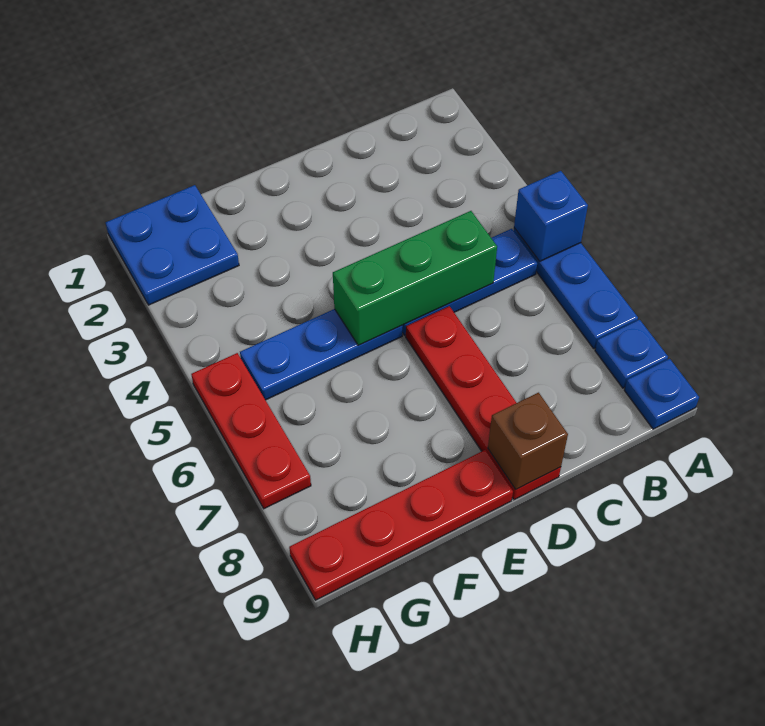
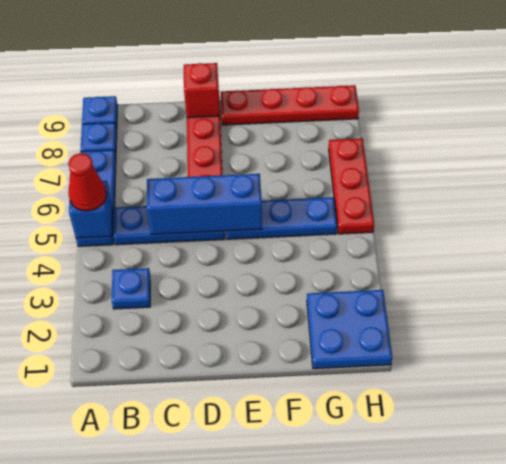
none -> red cone A5 level 3
none -> blue plate B3 level 1
green brick C5:E5 level 2 -> blue brick C5:E5 level 2
brown brick D9 level 2 -> red brick D9 level 2

